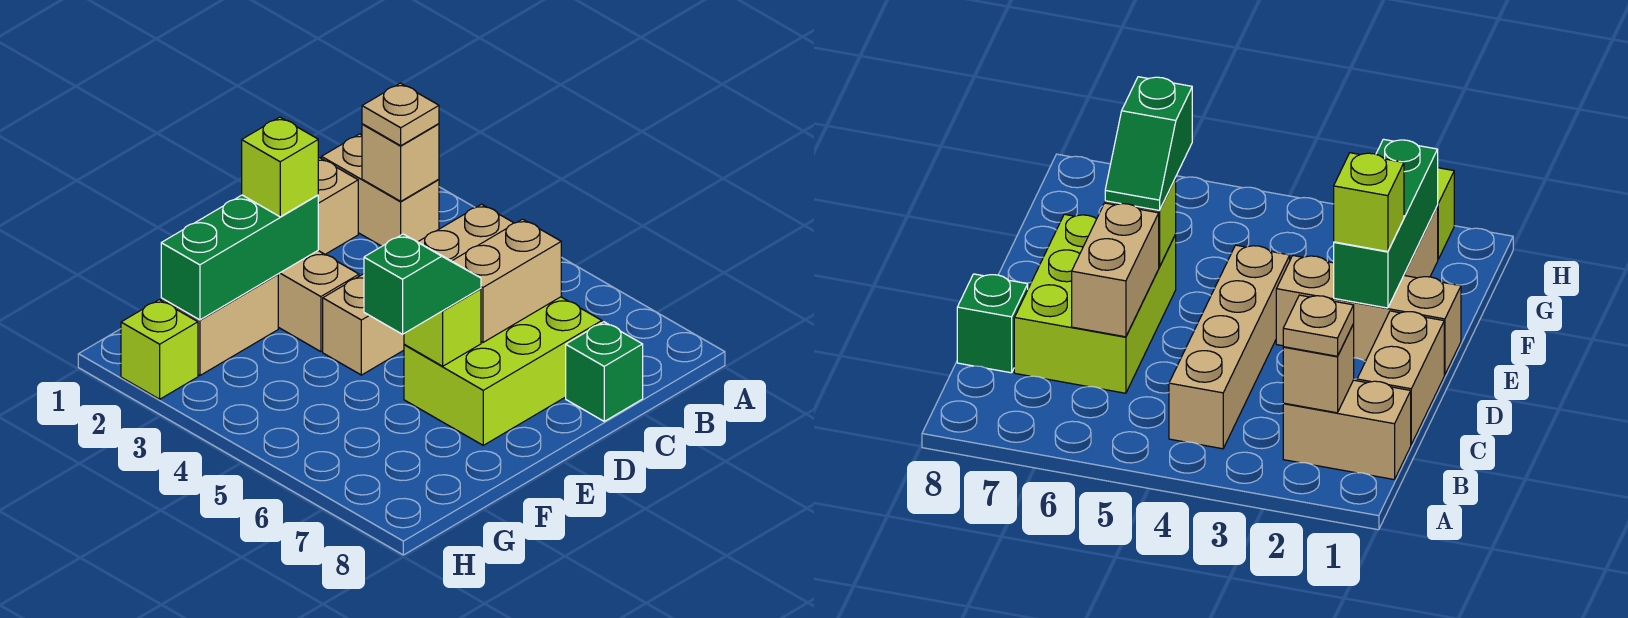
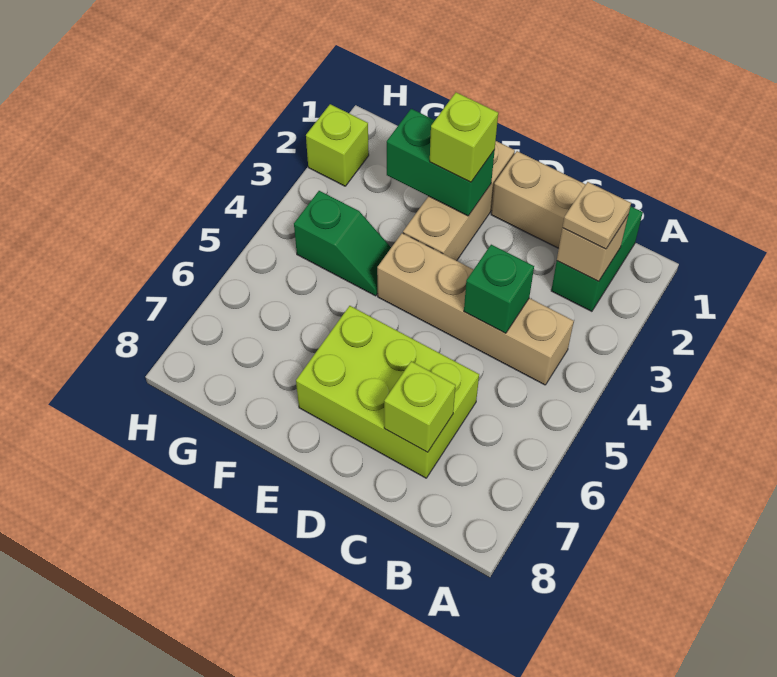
tan brick B1:B2 level 1 -> green brick B1:B2 level 1
tan brick C6:D6 level 2 -> none
green brick C8 level 1 -> green brick C4 level 2
green brick E2:G2 level 2 -> green brick E2:F2 level 2
lime brick E6 level 2 -> lime brick C7 level 2
green slope E6:F6 level 3 top F -> green slope F4:G4 level 1 top G
tan brick F2:G2 level 1 -> none

